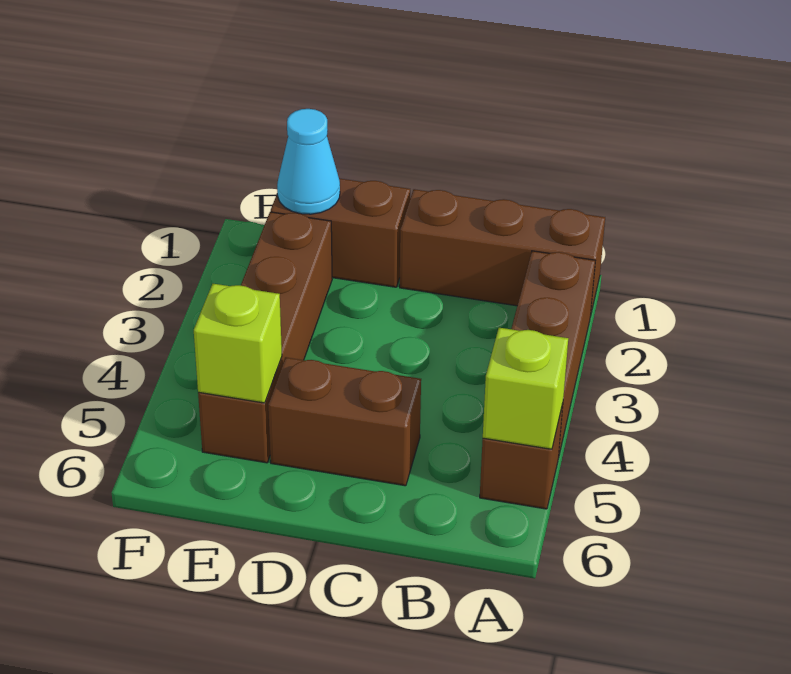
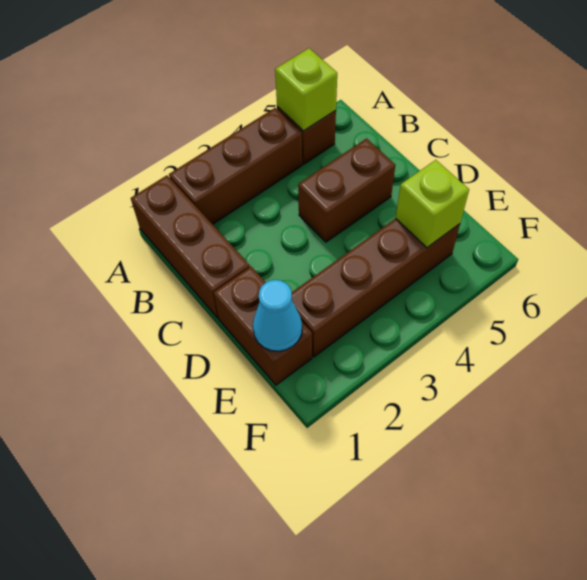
brown brick C5:D5 level 1 -> brown brick C4:C5 level 1

